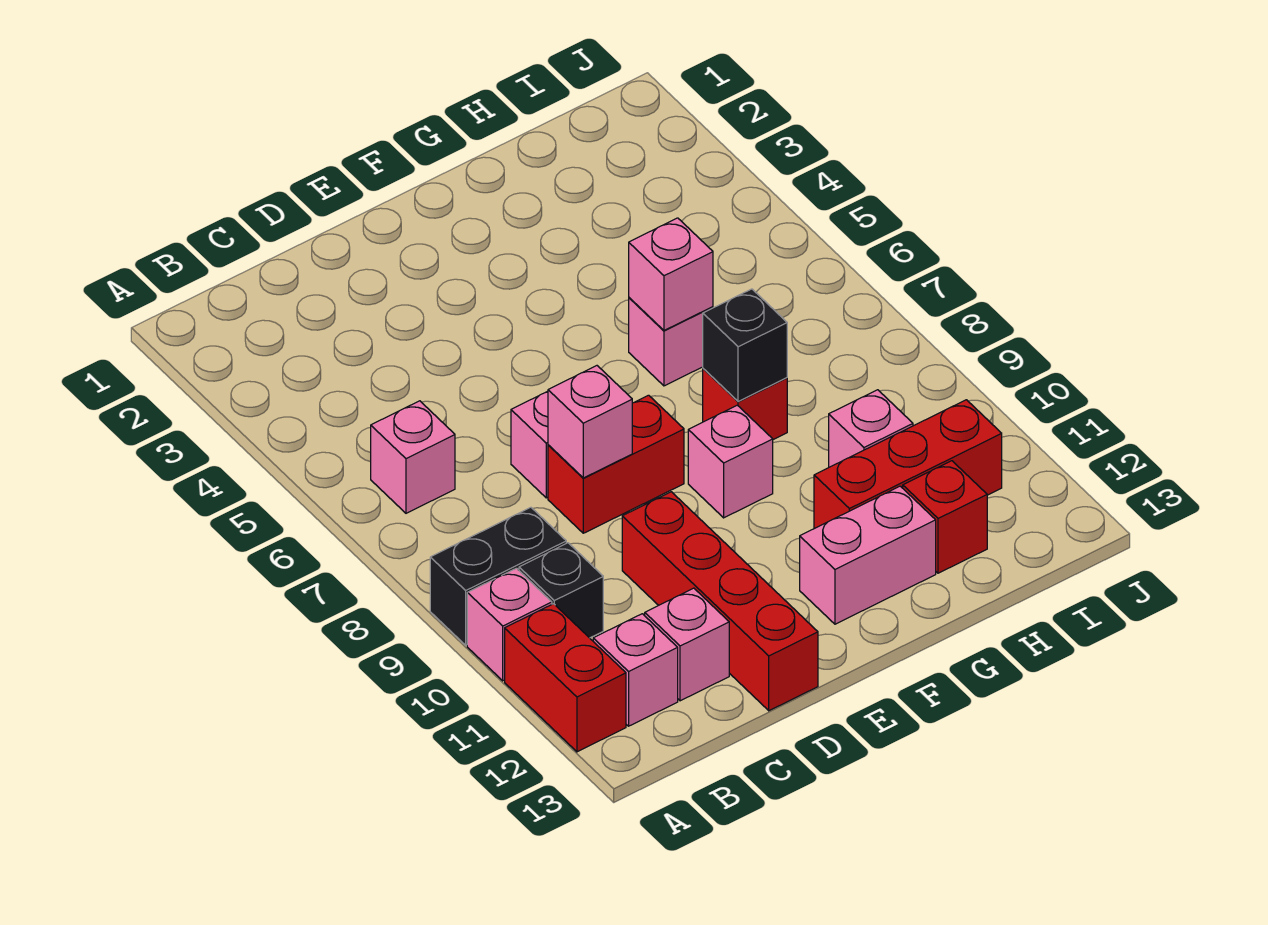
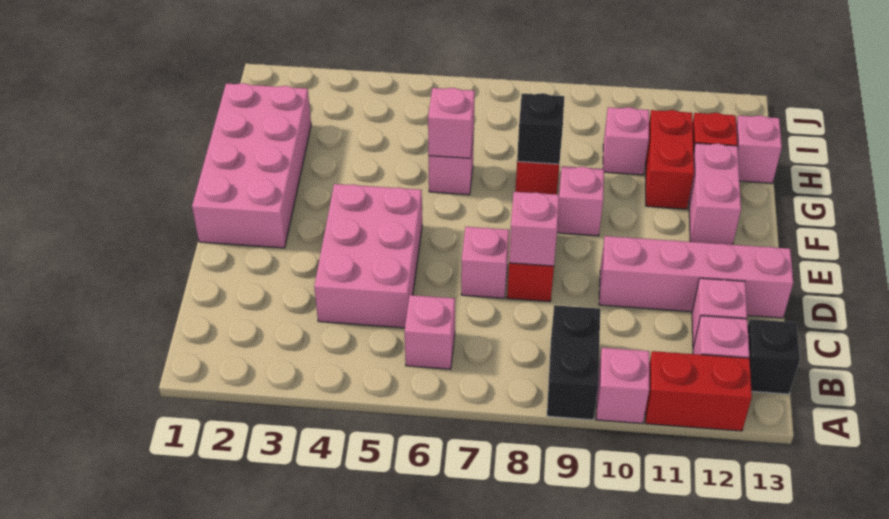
black brick B10 level 1 -> black brick B13 level 1
none -> pink brick C4:E5 level 1
red brick D10:D13 level 1 -> pink brick D10:D13 level 1
none -> pink brick E1:H2 level 1
red brick G11:I11 level 1 -> red brick G11:H11 level 1
none -> pink brick H13 level 1

